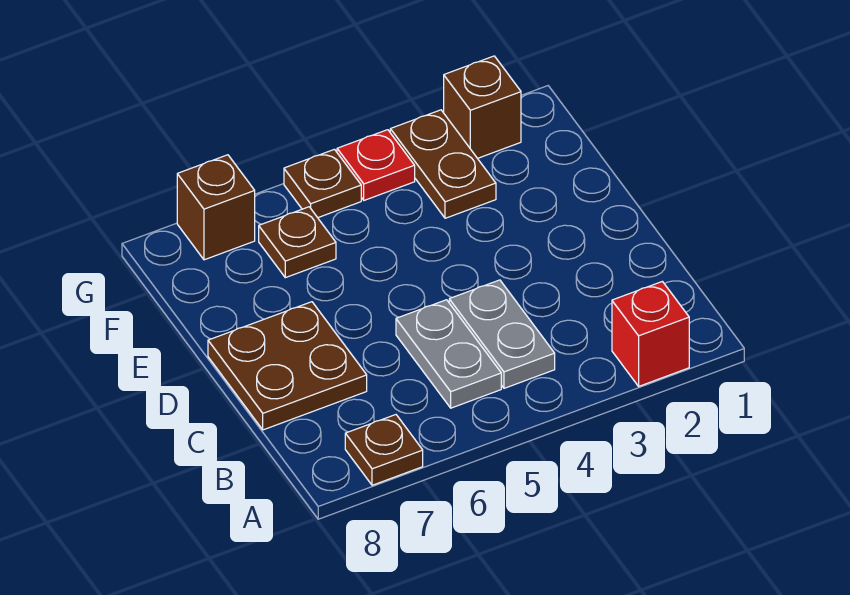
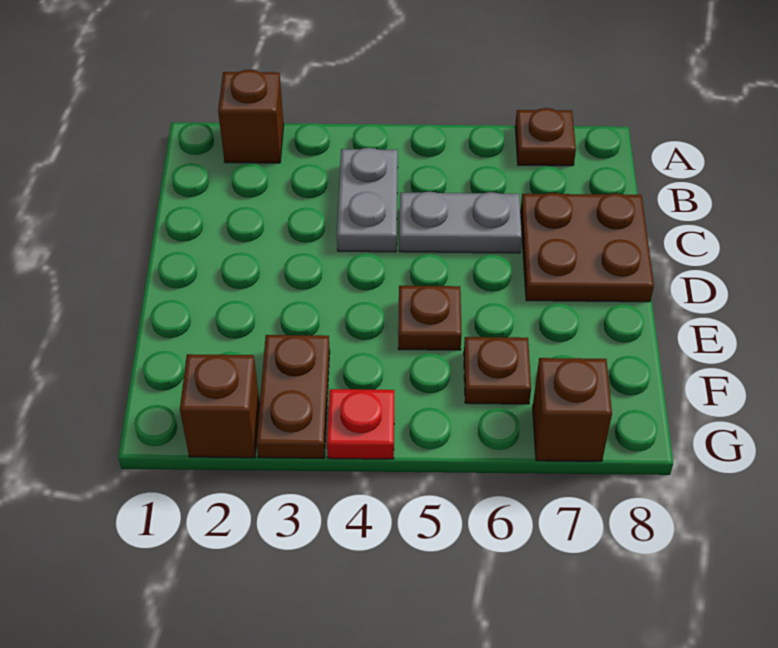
red brick A2 level 1 -> brown brick A2 level 1
grey plate B5:C5 level 1 -> grey plate C5:C6 level 1
brown plate G5 level 1 -> brown plate E5 level 1

